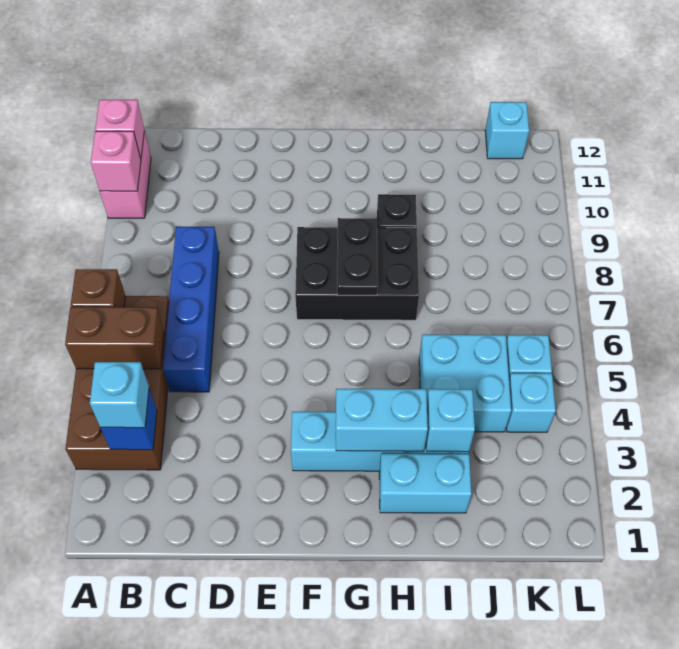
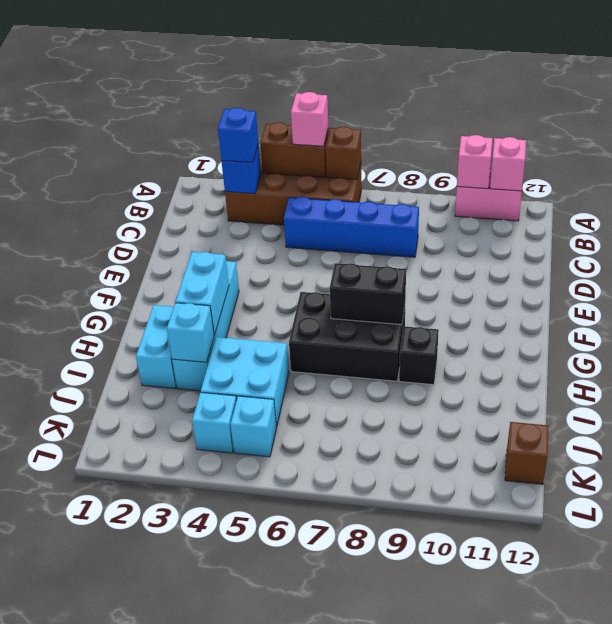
brown brick A5:B5 level 2 -> brown brick A4:A5 level 2
none -> pink brick A5 level 3
cyan brick B3 level 3 -> blue brick B3 level 3
black brick F7:H8 level 1 -> black brick G6:H8 level 1
black plate G7:G8 level 2 -> black brick G7:G8 level 2
cyan brick K12 level 1 -> brown brick K12 level 1

